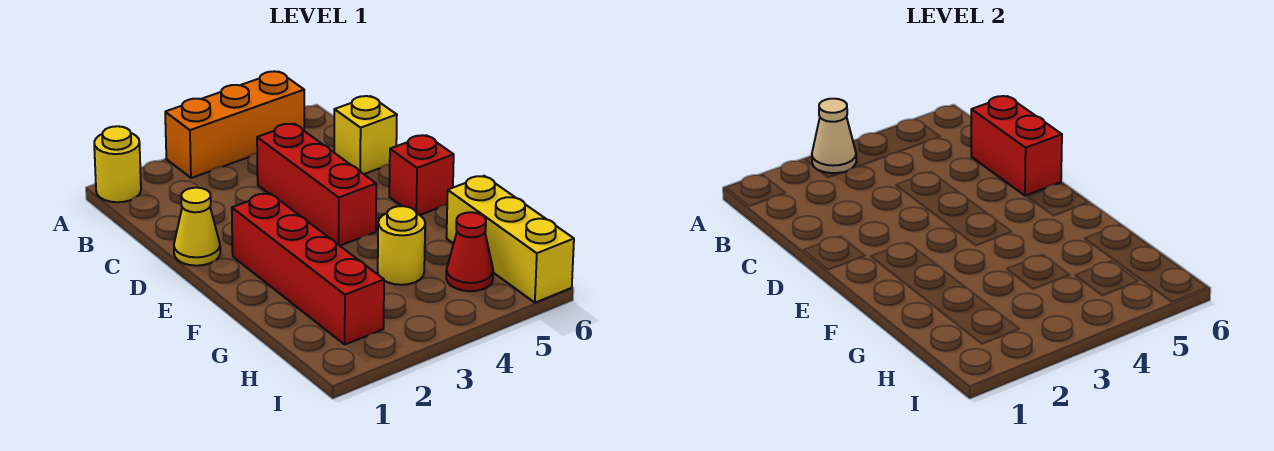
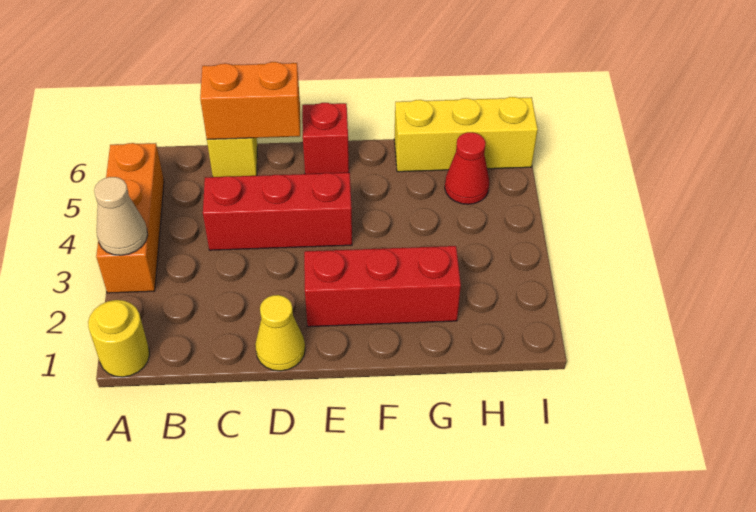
red brick C6:D6 level 2 -> orange brick C6:D6 level 2
red brick E2:H2 level 1 -> red brick E2:G2 level 1
yellow round brick G4 level 1 -> none

